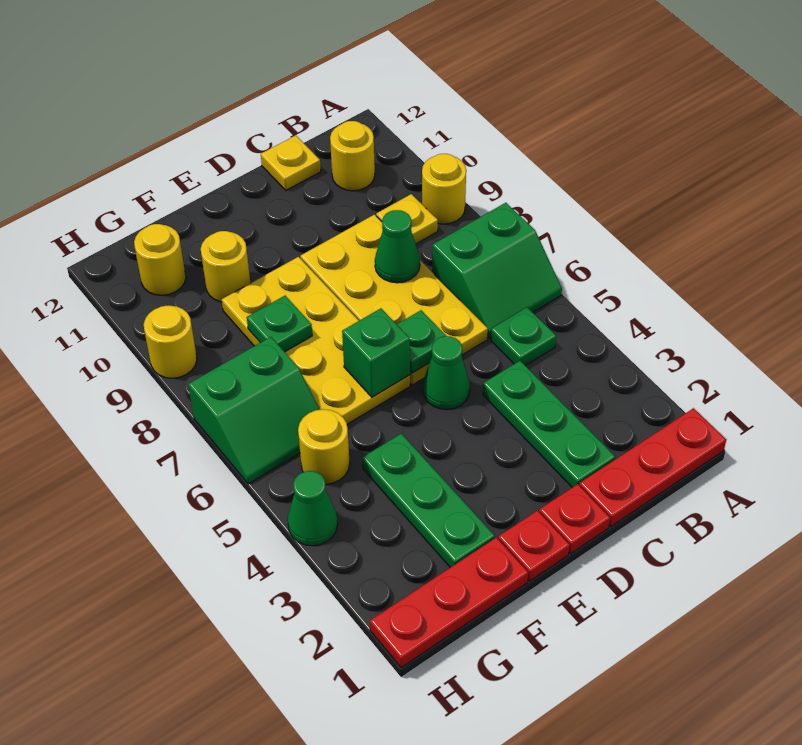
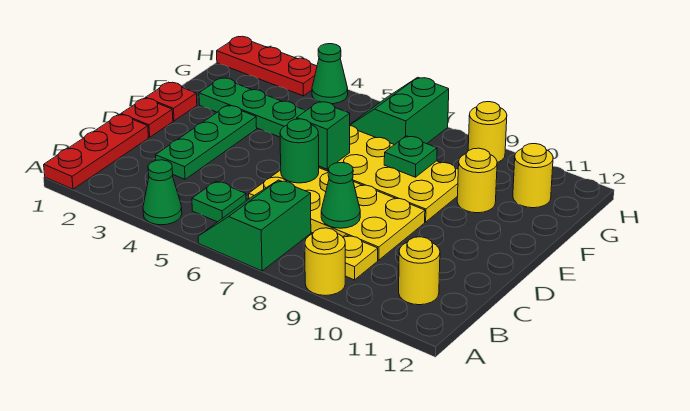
green plate C2:C4 level 1 -> green plate C3:E3 level 1
yellow plate C12 level 1 -> none
green cone D5 level 1 -> green cone A4 level 1
green plate D6 level 2 -> green round brick D6 level 2
red plate F1:H1 level 1 -> red plate H1:H3 level 1
yellow round brick G5 level 1 -> none

